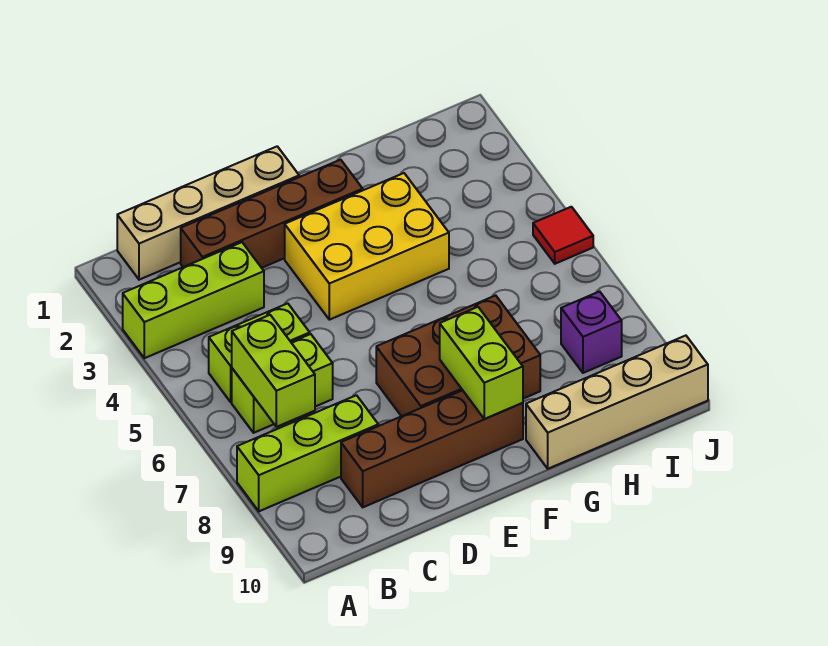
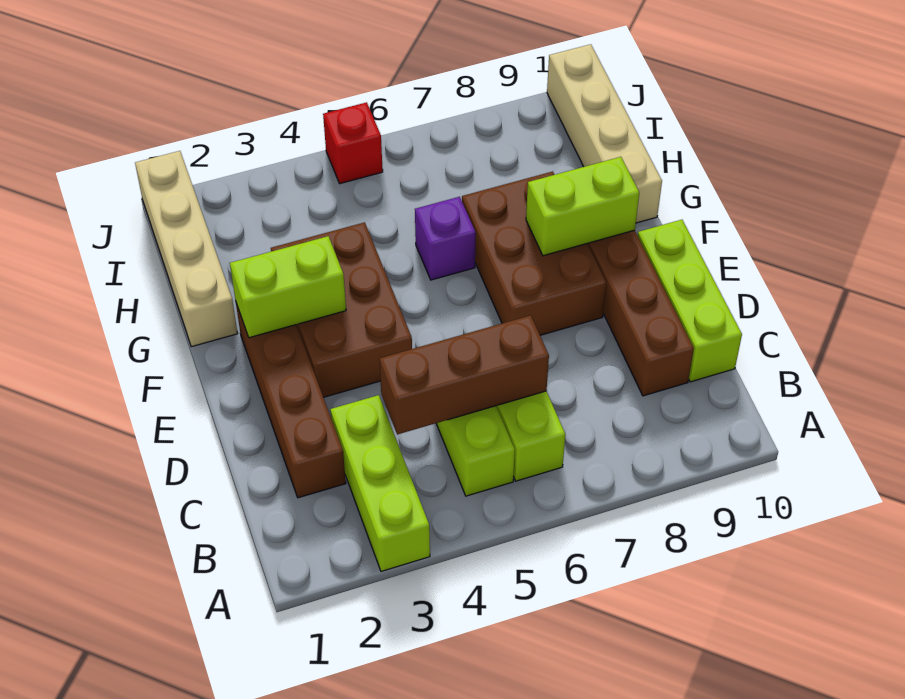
lime brick A8:C8 level 1 -> lime brick C10:E10 level 1
tan brick B1:E1 level 1 -> tan brick G1:J1 level 1
lime brick B6:B7 level 2 -> lime brick F2:F3 level 2
none -> brown brick C4:C6 level 2
yellow brick E3:G4 level 1 -> brown brick E3:G4 level 1
purple brick I8 level 1 -> purple brick G6 level 1
red tile J5 level 1 -> red brick J5 level 1

